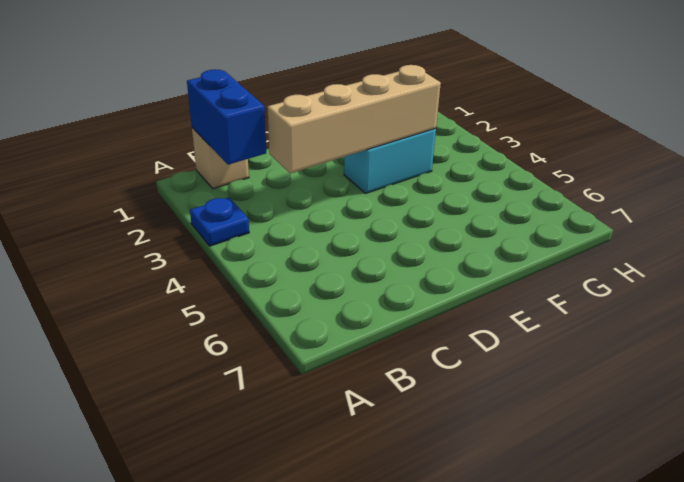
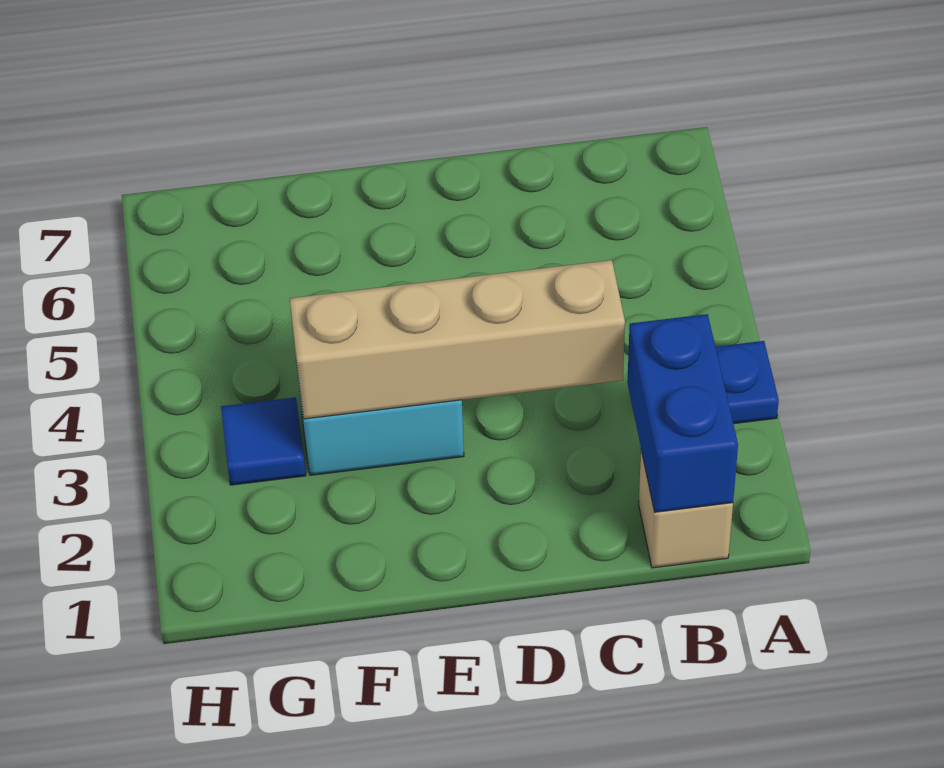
none -> blue tile G3 level 1

